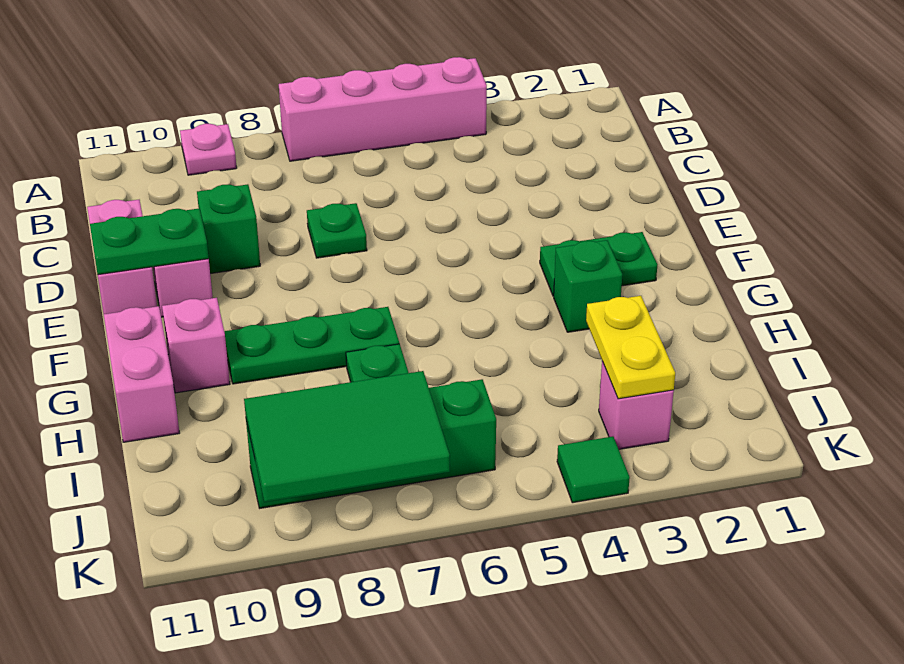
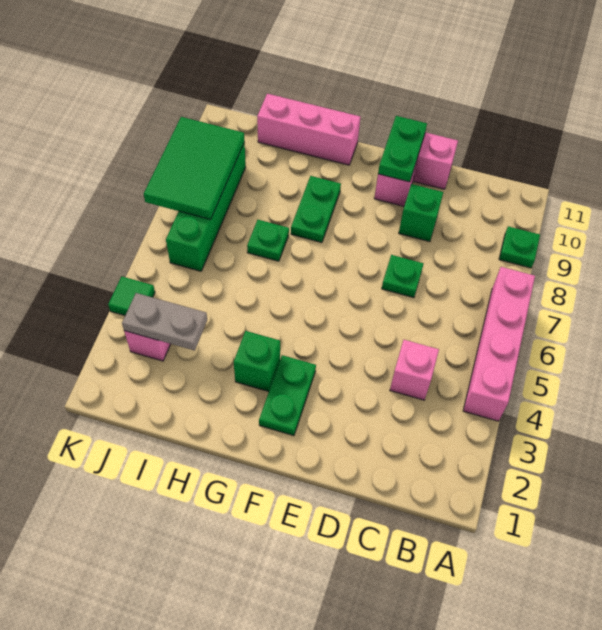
pink plate A9 level 1 -> green plate A9 level 1
green plate G7:G9 level 1 -> green plate G8:G9 level 1
pink brick G10 level 1 -> pink brick C4 level 1
pink brick G11:H11 level 1 -> pink brick G11:I11 level 1
yellow plate I3:J3 level 2 -> grey plate I3:J3 level 2

